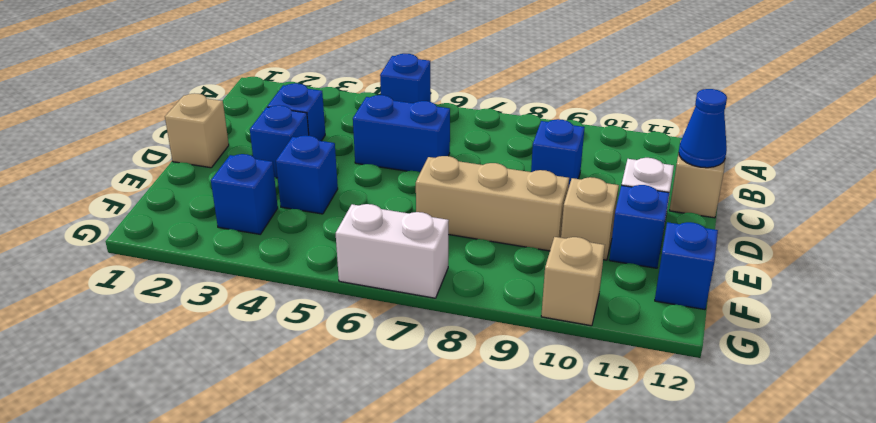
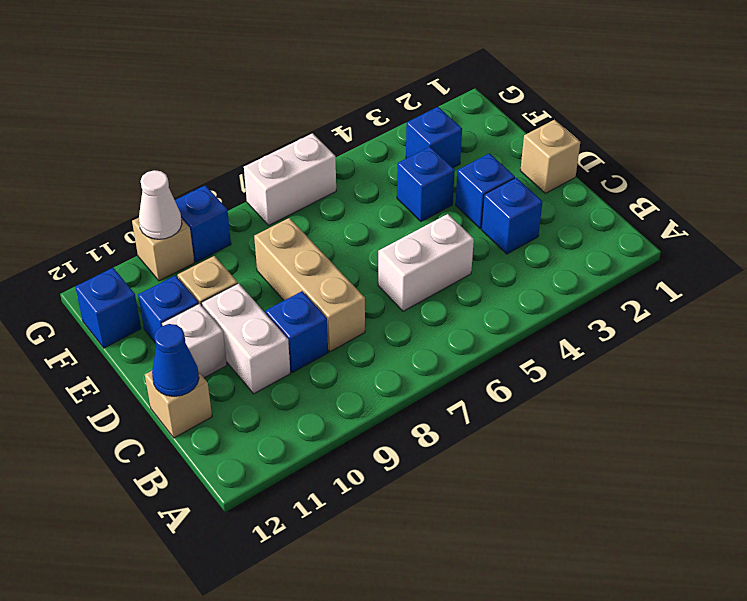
blue brick A5 level 1 -> blue brick G9 level 1
blue brick C5:C6 level 1 -> white brick C5:C6 level 1
none -> white brick C10:D10 level 1
tan brick E7:E9 level 1 -> tan brick C8:E8 level 1
none -> white cone G10 level 2

